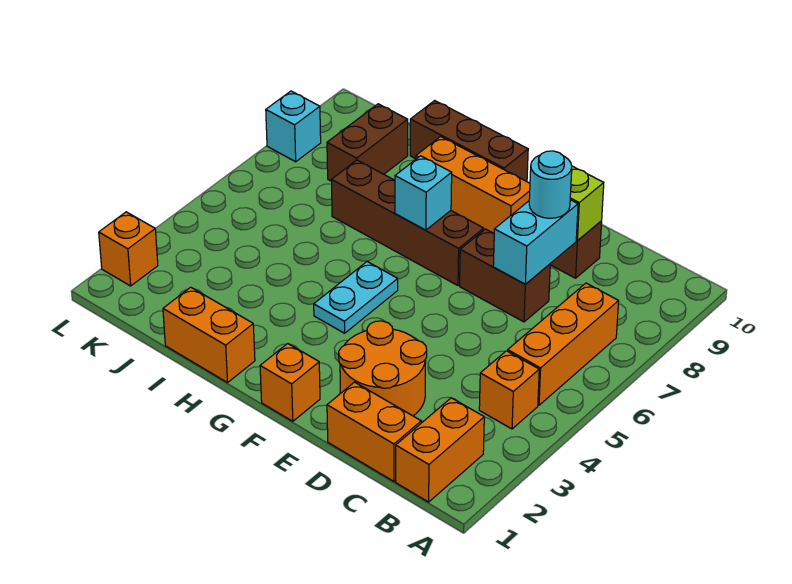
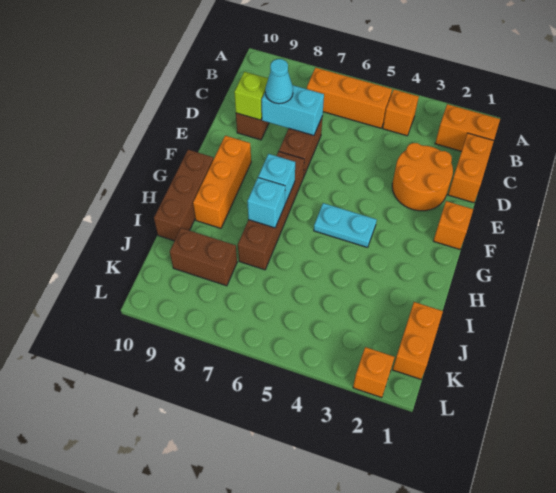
cyan round brick D8 level 3 -> cyan cone D8 level 3
orange brick H1:I1 level 1 -> orange brick J1:K1 level 1
cyan brick L8 level 1 -> cyan brick H7 level 2

